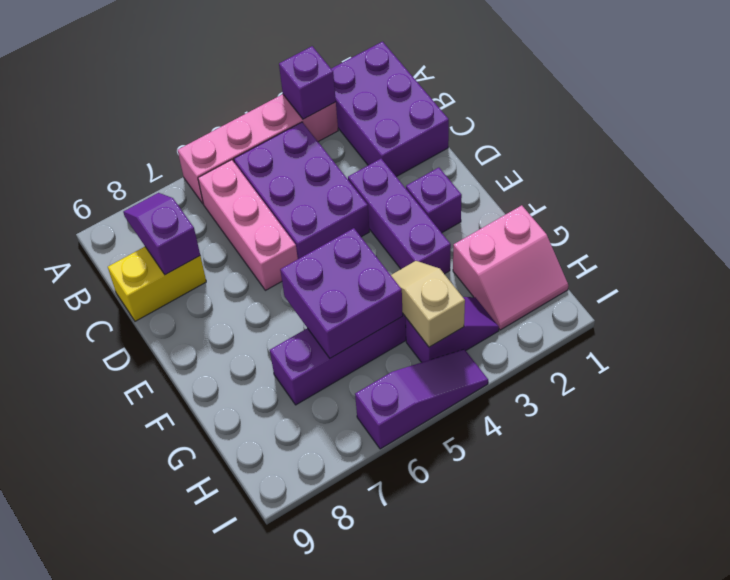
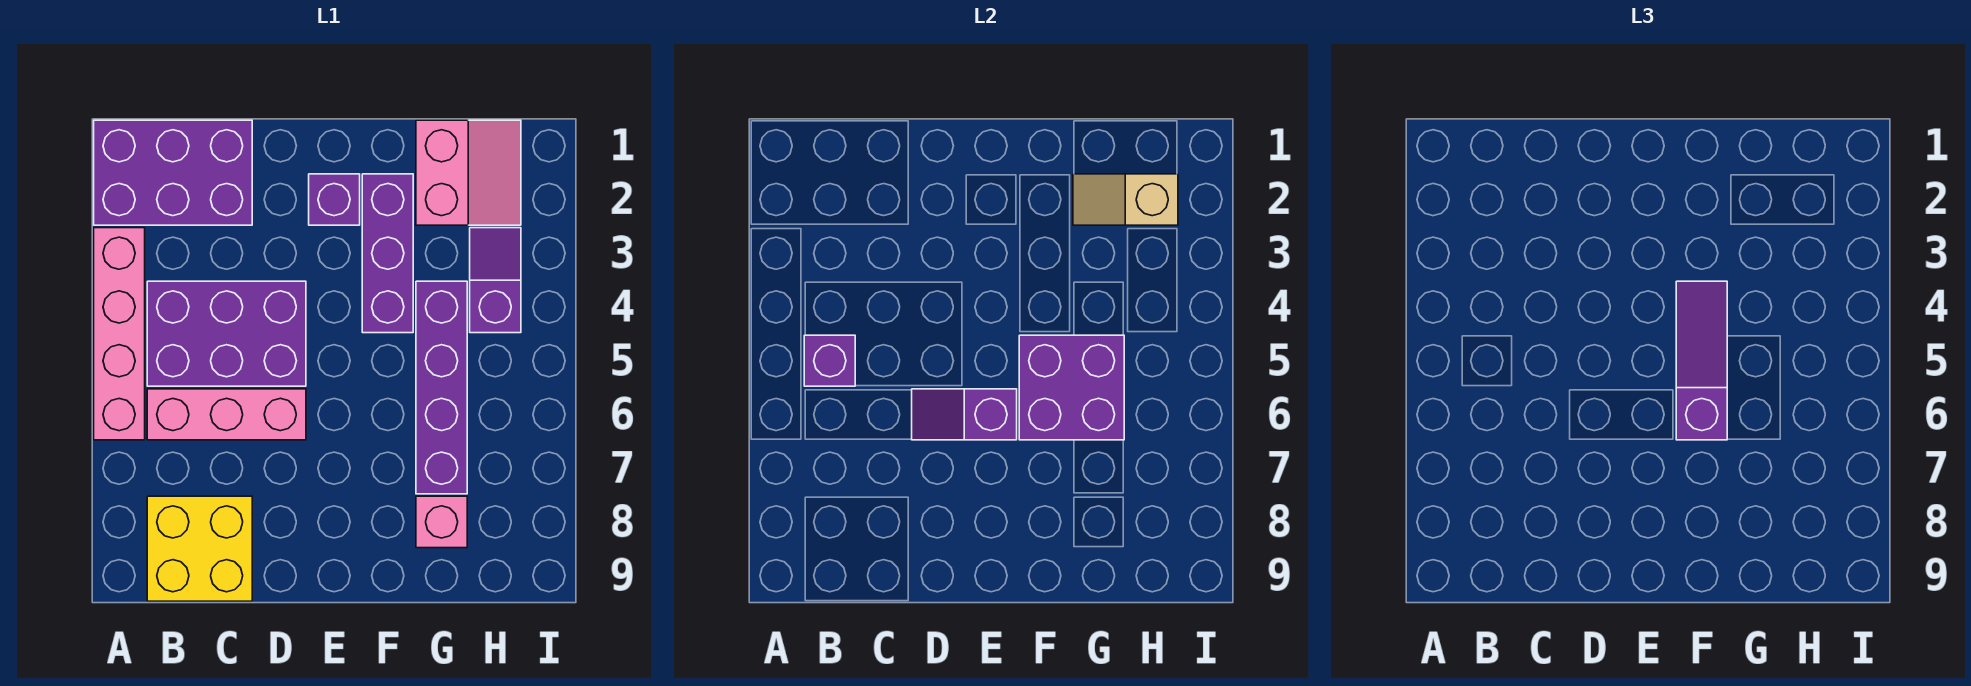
purple brick A3 level 2 -> purple brick B5 level 2
purple slope B8:C8 level 2 top C -> purple slope D6:E6 level 2 top E
yellow brick C8:C9 level 1 -> yellow brick B8:C9 level 1
purple brick D3:F3 level 1 -> purple brick F2:F4 level 1
tan slope G4:H4 level 2 top H -> tan slope G2:H2 level 2 top H
none -> pink brick G8 level 1
purple slope I4:I6 level 1 top 6 -> purple slope F4:F6 level 3 top 6

